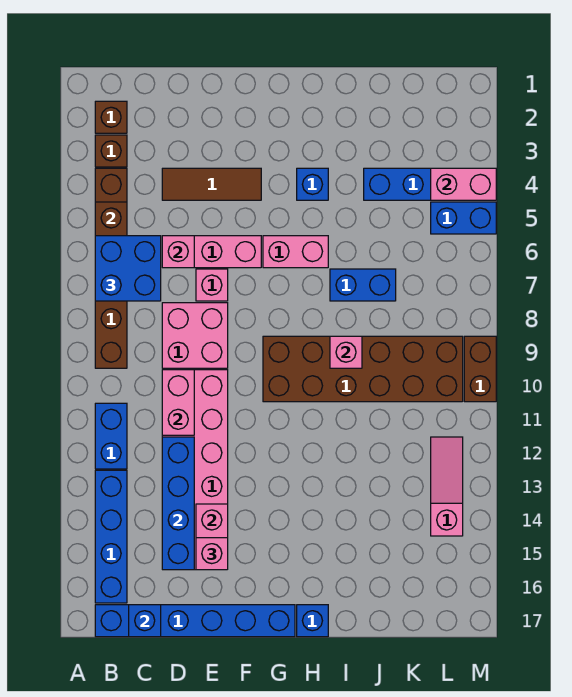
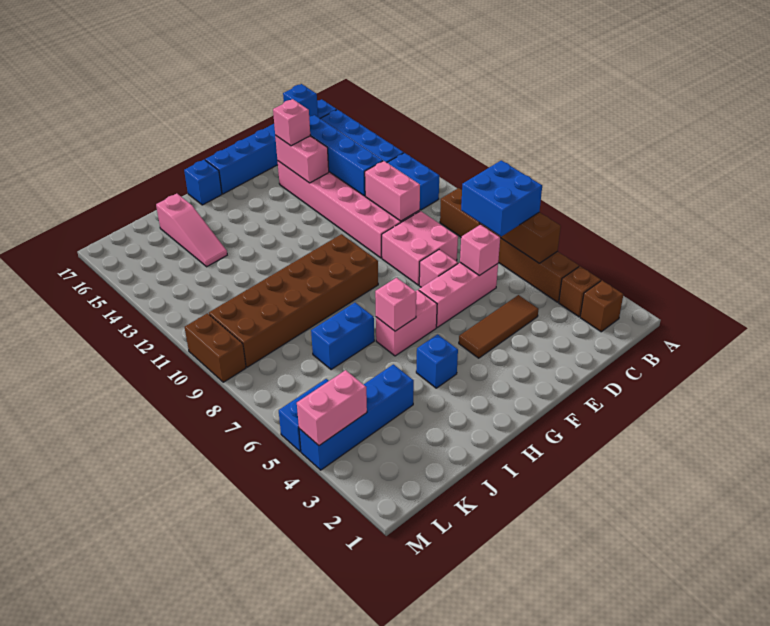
pink brick I9 level 2 -> pink brick H6 level 2
pink slope L12:L14 level 1 top 14 -> pink slope J14:J16 level 1 top 16

